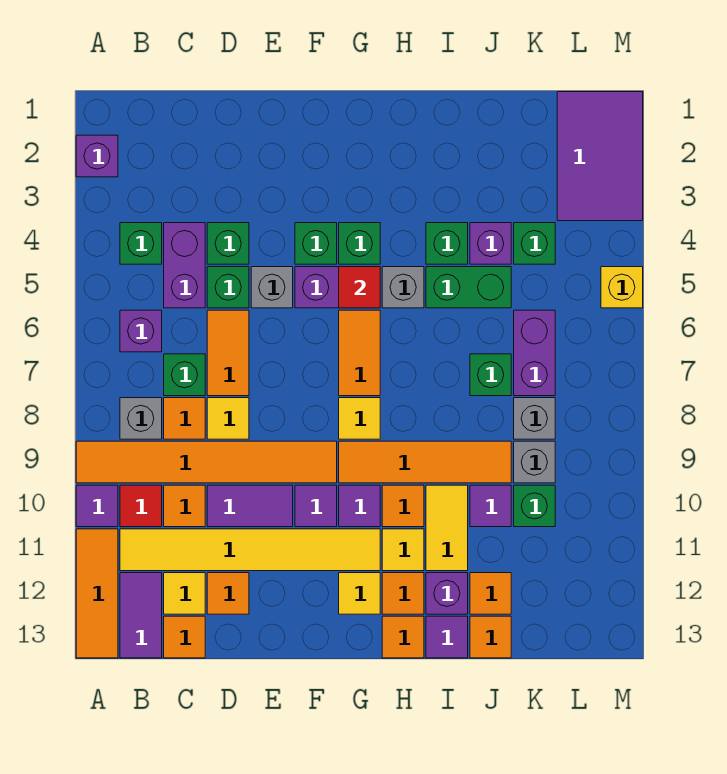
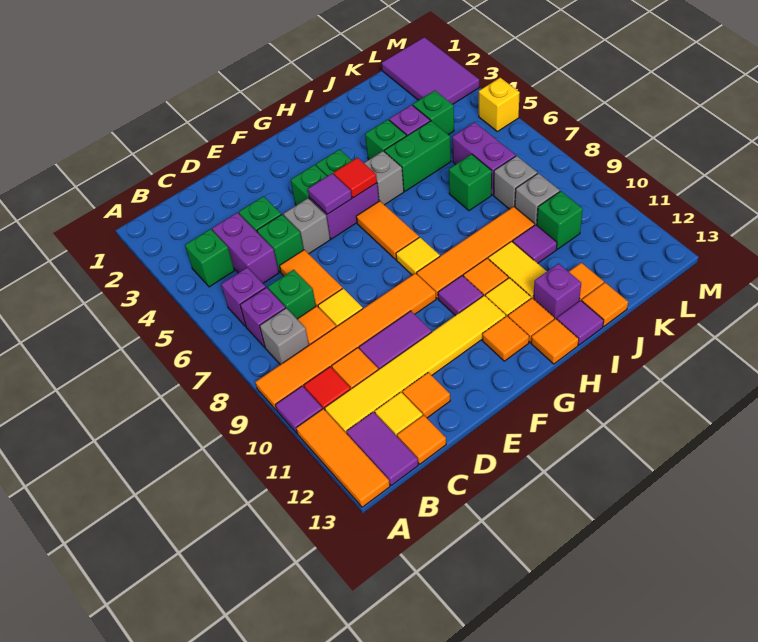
purple brick A2 level 1 -> purple brick B7 level 1
purple tile F10 level 1 -> purple tile F5 level 2
yellow tile G12 level 1 -> orange tile G12 level 1

